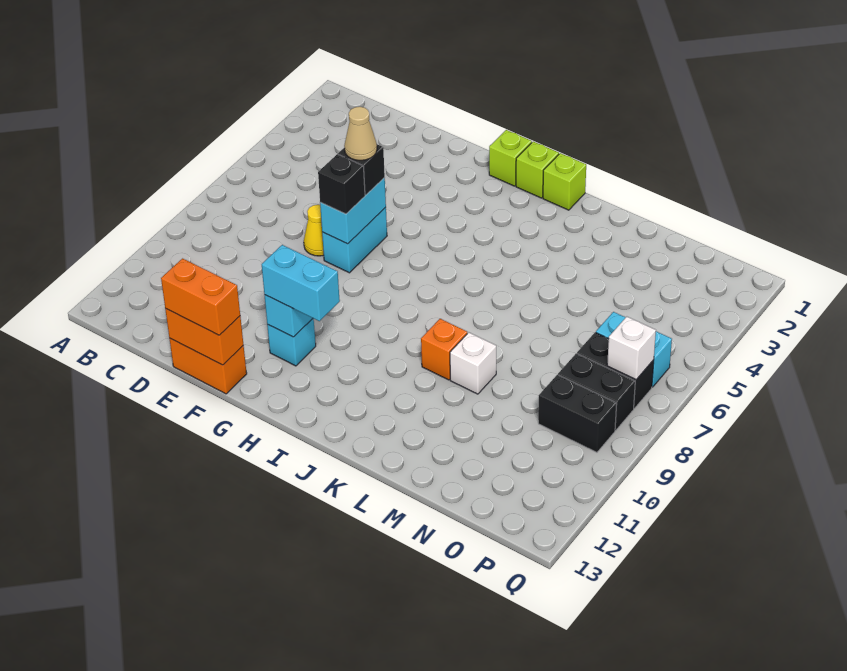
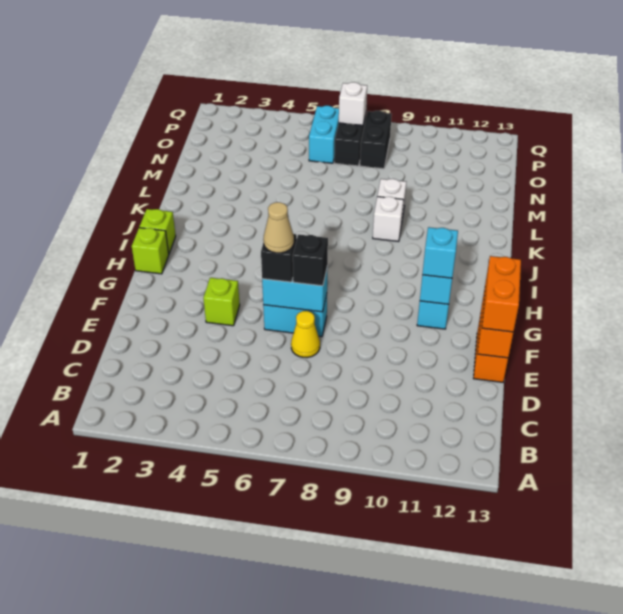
cyan brick G11:H11 level 3 -> cyan brick G11 level 3
lime brick J1 level 1 -> lime brick F4 level 1
orange brick K9 level 1 -> white brick K9 level 1
black brick O9:P9 level 1 -> none

